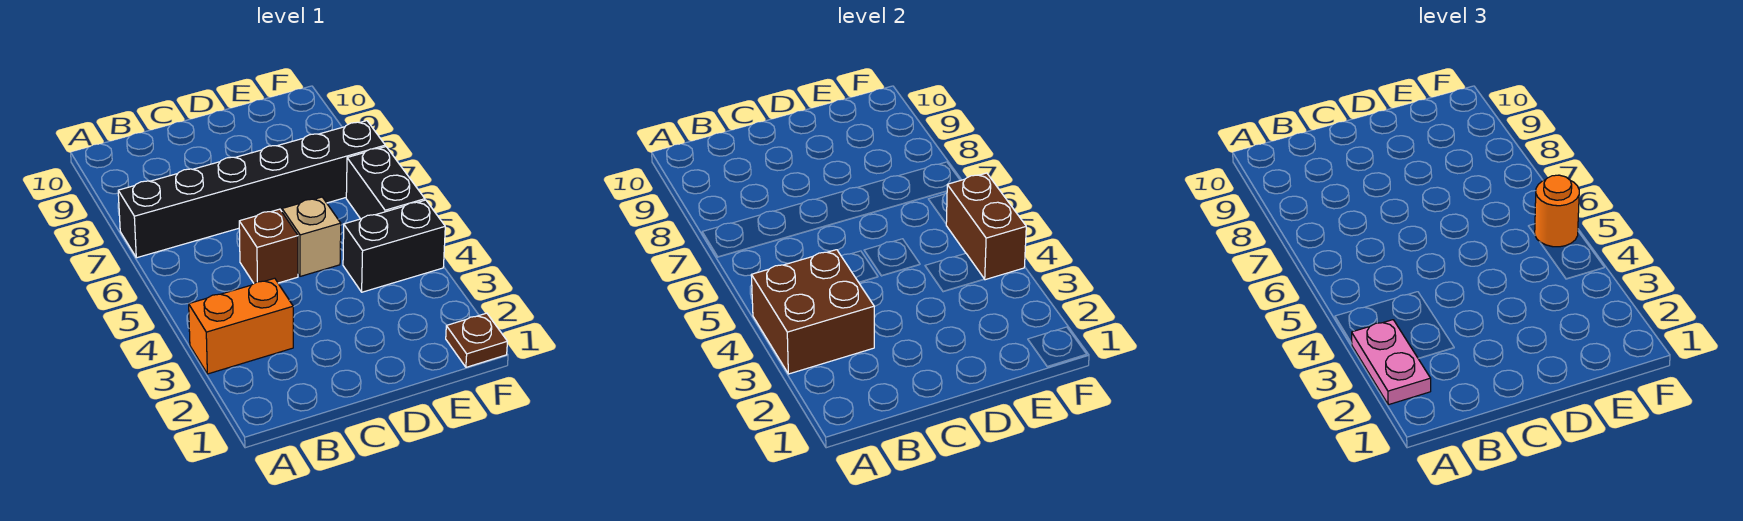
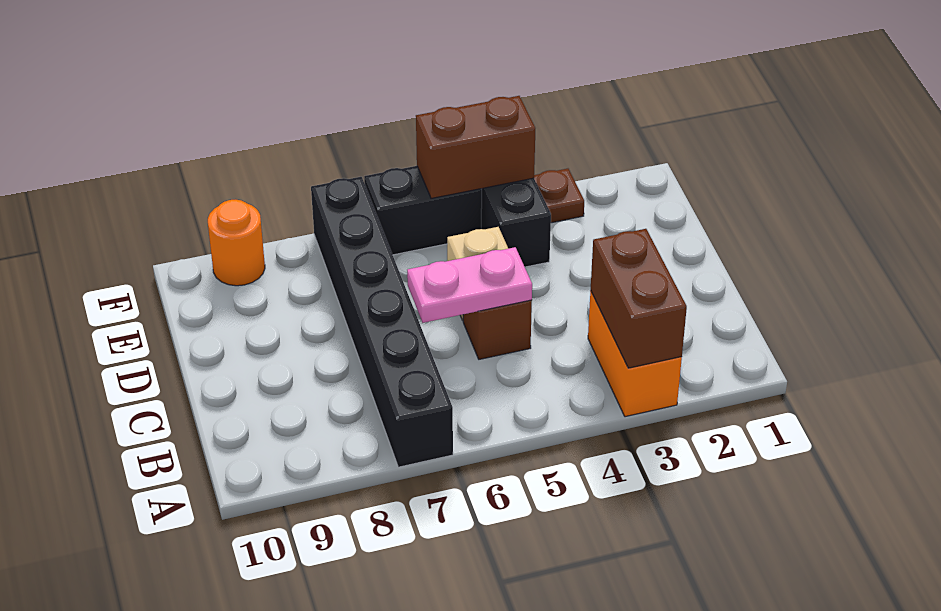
pink plate A2:A3 level 3 -> pink plate C5:C6 level 2
brown brick A3:B4 level 2 -> brown brick A3:B3 level 2
brown plate F1 level 1 -> brown plate F3 level 1
orange round brick F5 level 3 -> orange round brick F9 level 1

